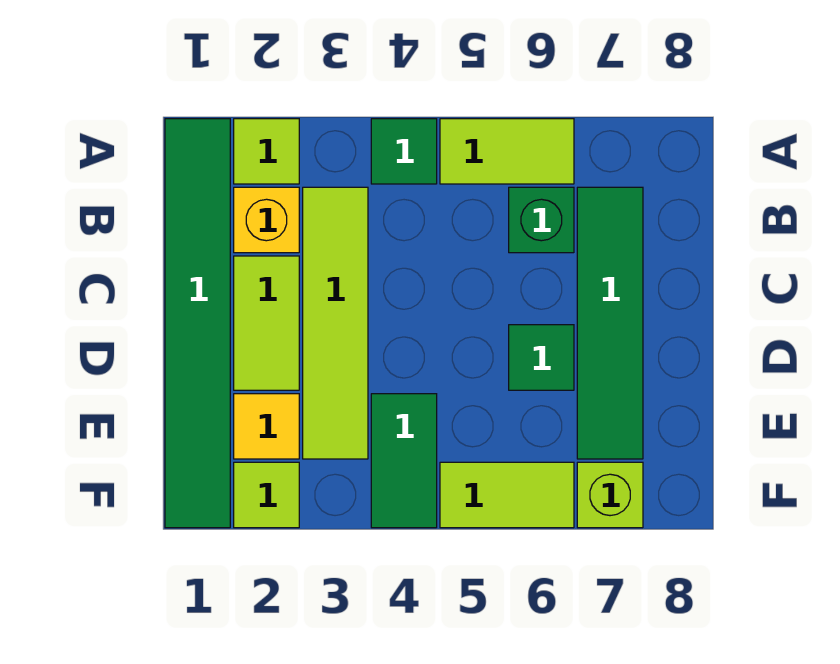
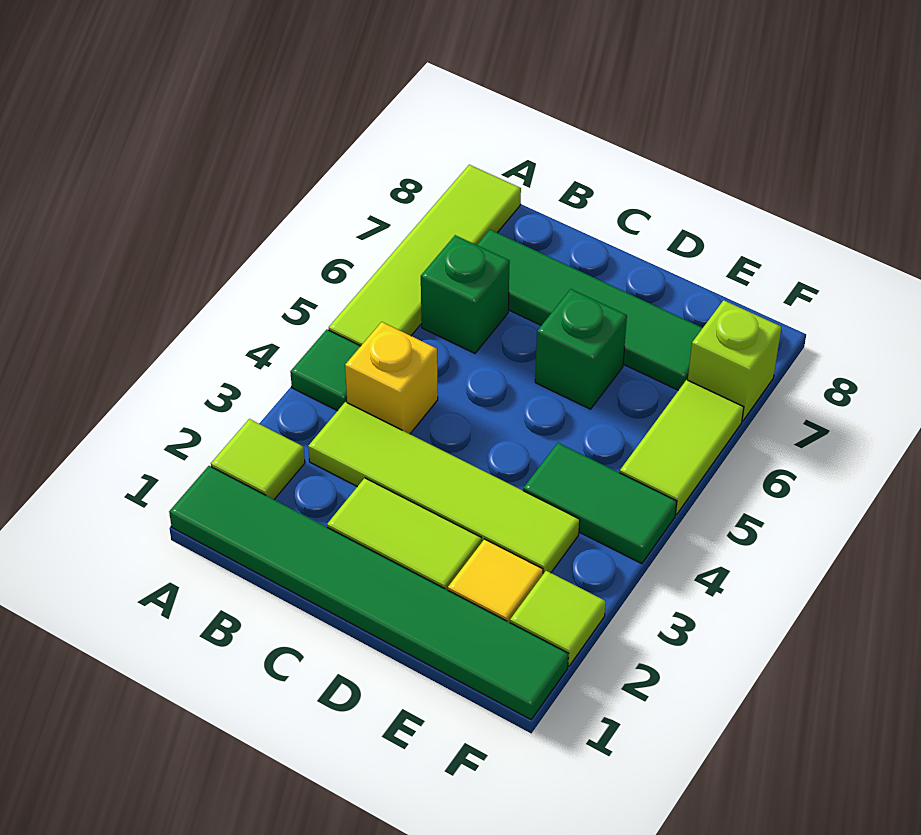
lime tile A5:A6 level 1 -> lime tile A5:A8 level 1
yellow brick B2 level 1 -> yellow brick B4 level 1
green tile D6 level 1 -> green brick D6 level 1

